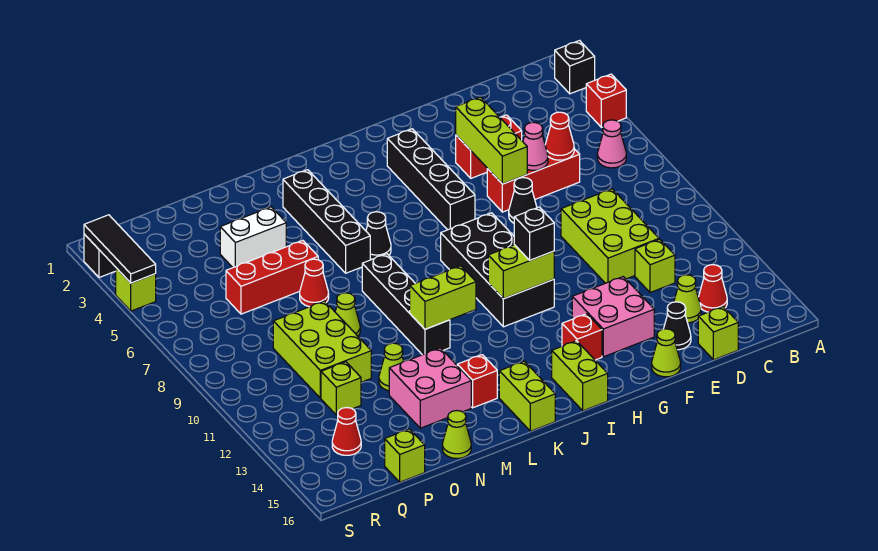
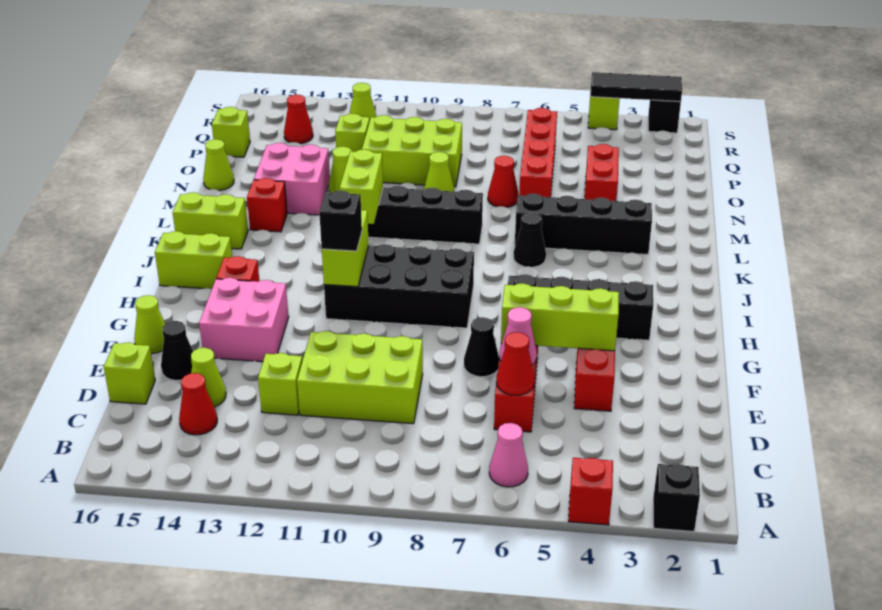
white brick N4:O4 level 1 -> red brick N4:O4 level 1
red brick N6:P6 level 1 -> red brick N6:Q6 level 1
none -> lime cone R12 level 1

